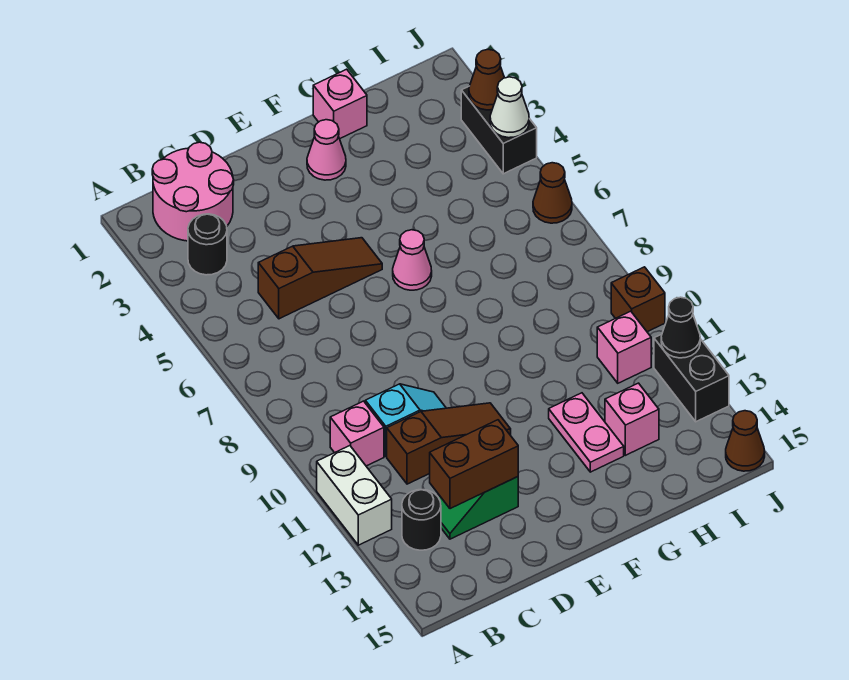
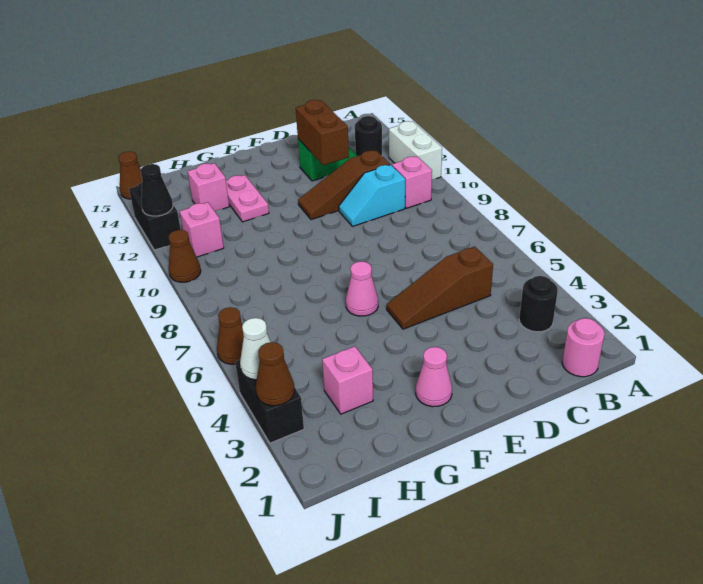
pink round brick B1:C2 level 1 -> pink round brick B1 level 1
brown brick C13:D13 level 2 -> brown brick D12:D13 level 2
pink brick G1 level 1 -> pink brick H3 level 1
brown brick J10 level 1 -> brown cone J10 level 1

